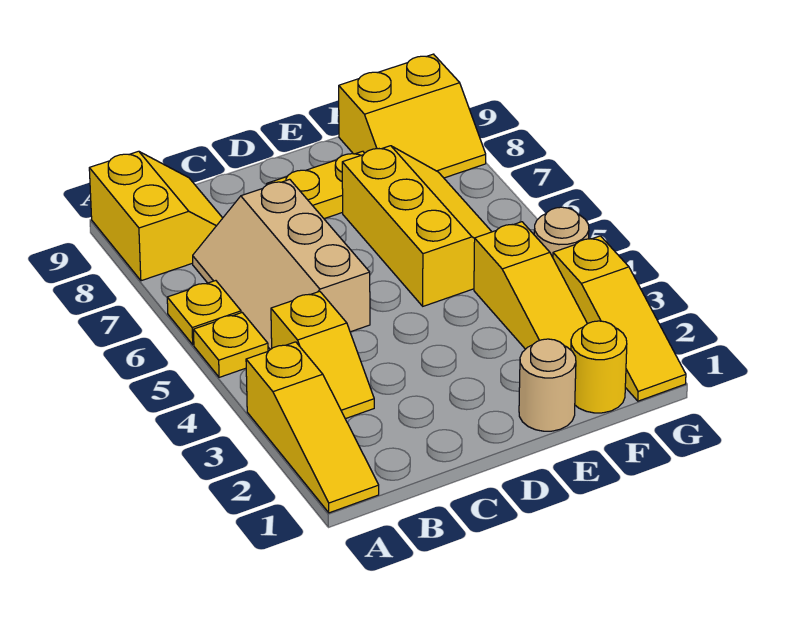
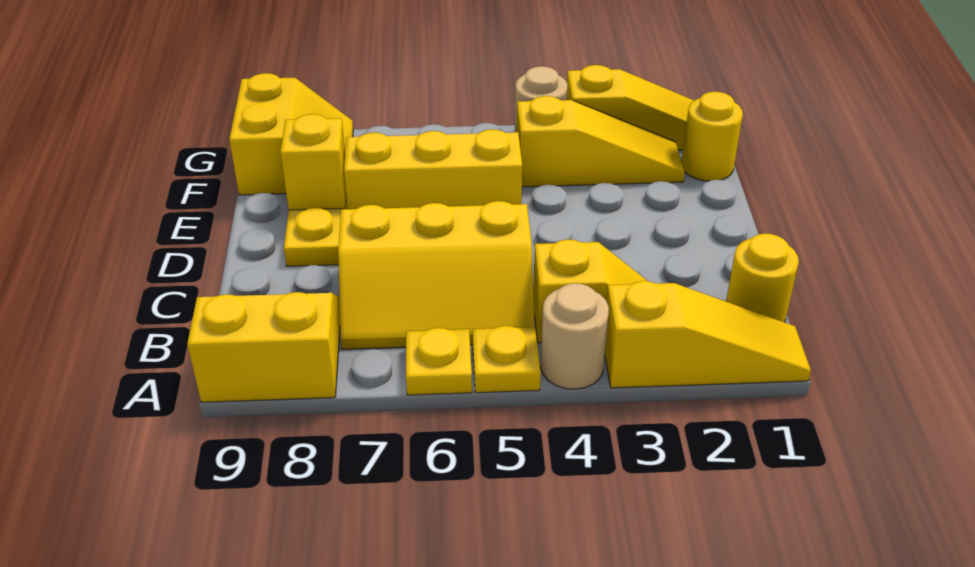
none -> yellow round brick B1 level 1
tan slope B5:C7 level 1 top C -> yellow slope B5:C7 level 1 top C
tan round brick E1 level 1 -> tan round brick A4 level 1
none -> yellow brick E8 level 2

